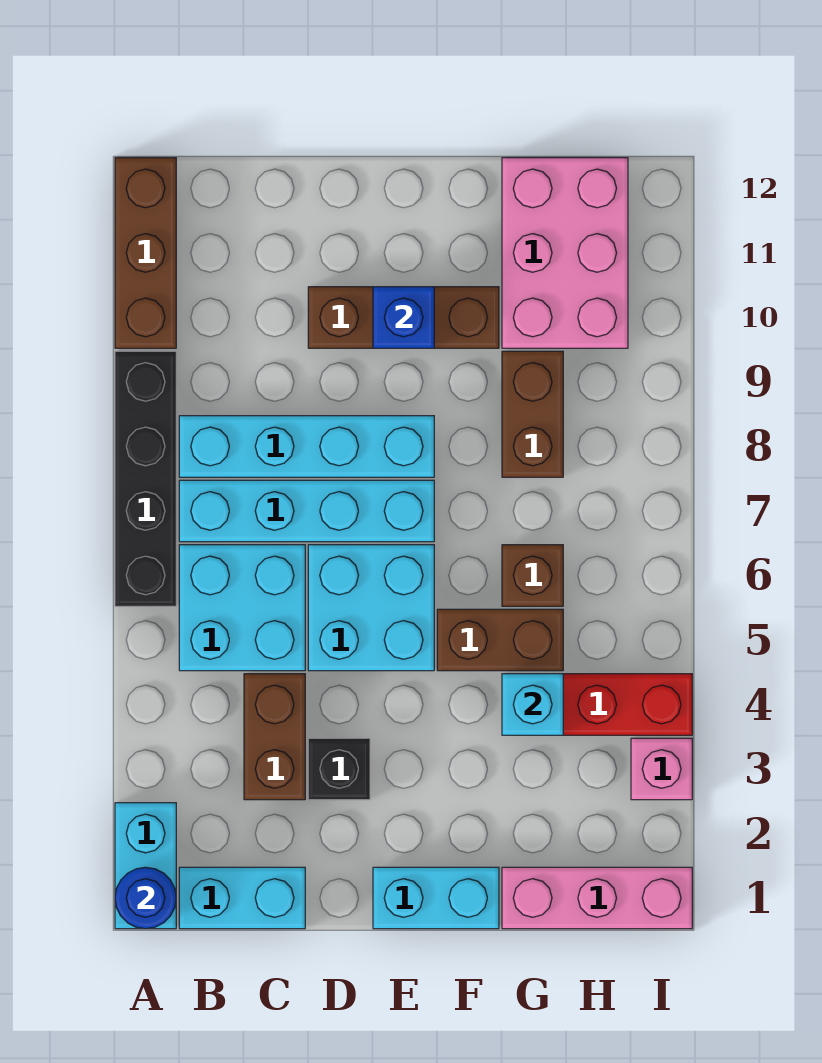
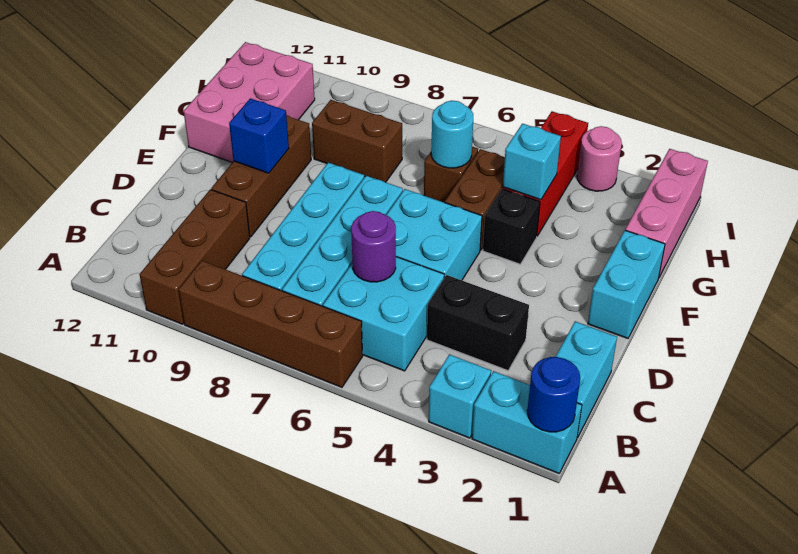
none -> cyan brick A3 level 1
black brick A6:A9 level 1 -> brown brick A6:A9 level 1
brown brick A10:A12 level 1 -> brown brick A10:C10 level 1
brown brick C3:C4 level 1 -> black brick C3:C4 level 1
none -> purple round brick C6 level 2
black brick D3 level 1 -> black brick F4 level 1
none -> cyan round brick G6 level 2
pink brick G10:H12 level 1 -> pink brick F11:H12 level 1
pink brick I3 level 1 -> pink round brick I3 level 1

